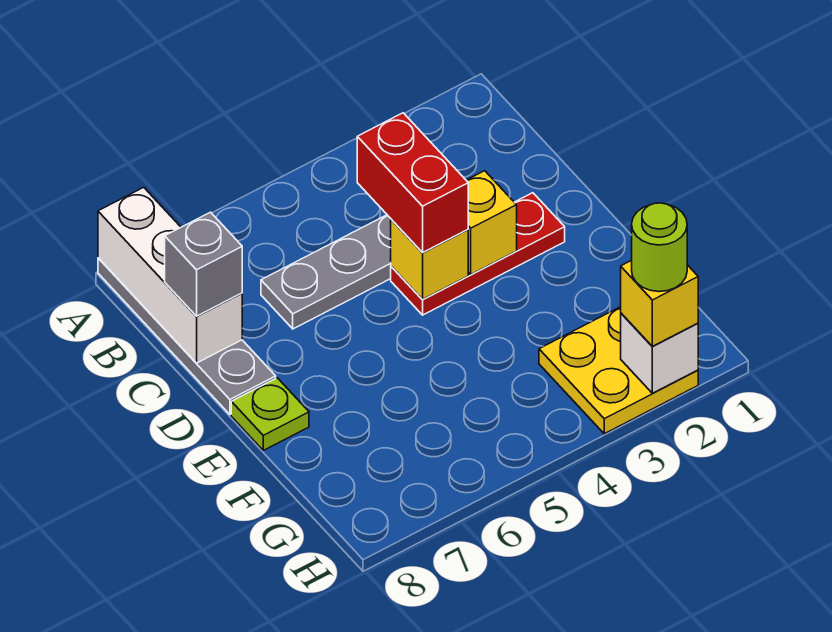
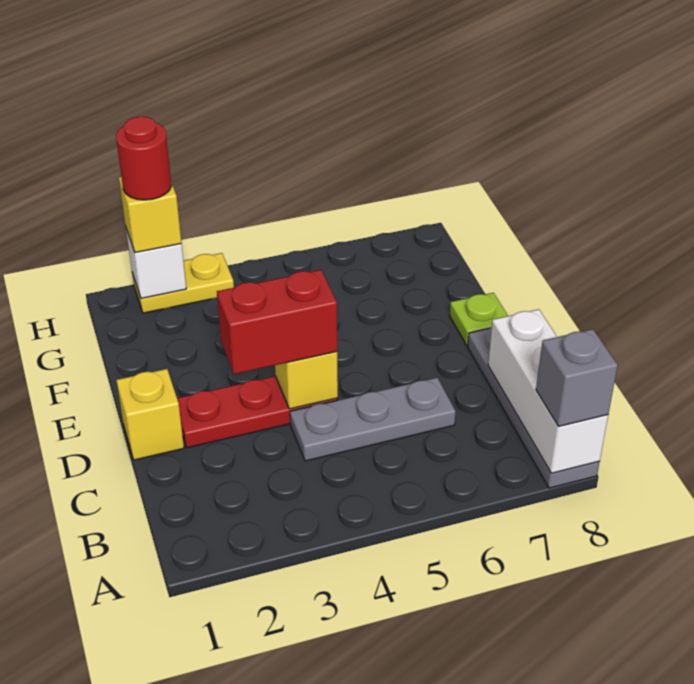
red brick C4:D4 level 3 -> red brick D3:D4 level 3
grey brick C8 level 3 -> grey brick A8 level 3
yellow brick D3 level 2 -> yellow brick D1 level 1
yellow plate G2:H3 level 1 -> yellow plate H2:H3 level 1
lime round brick H2 level 4 -> red round brick H2 level 4

